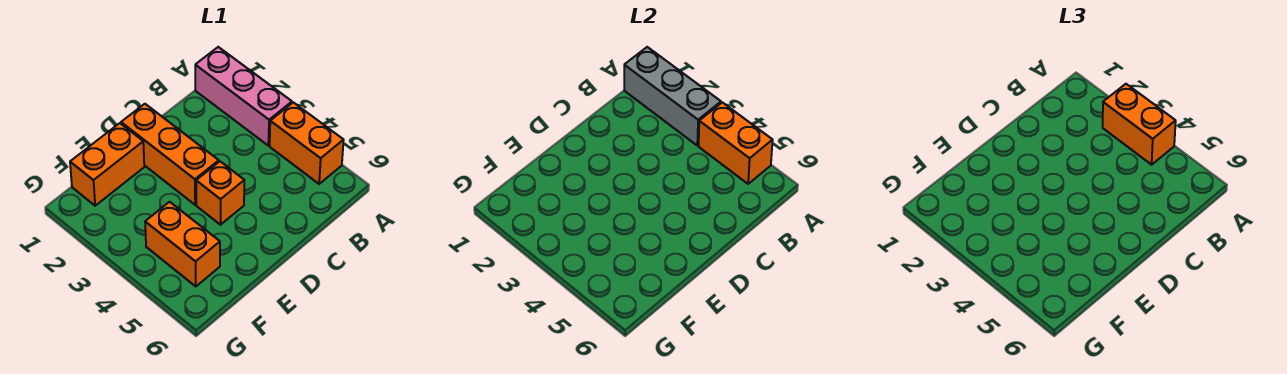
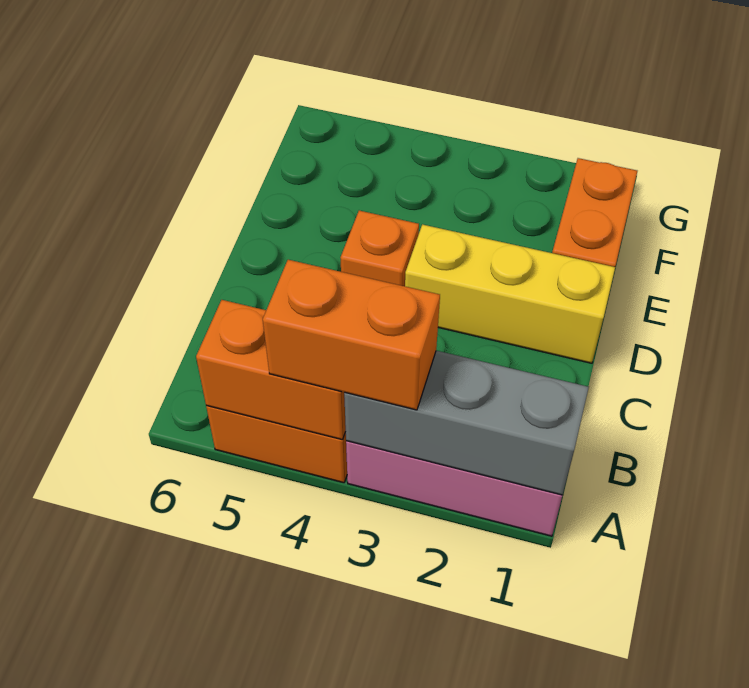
orange brick D1:D3 level 1 -> yellow brick D1:D3 level 1
orange brick F4:F5 level 1 -> none

